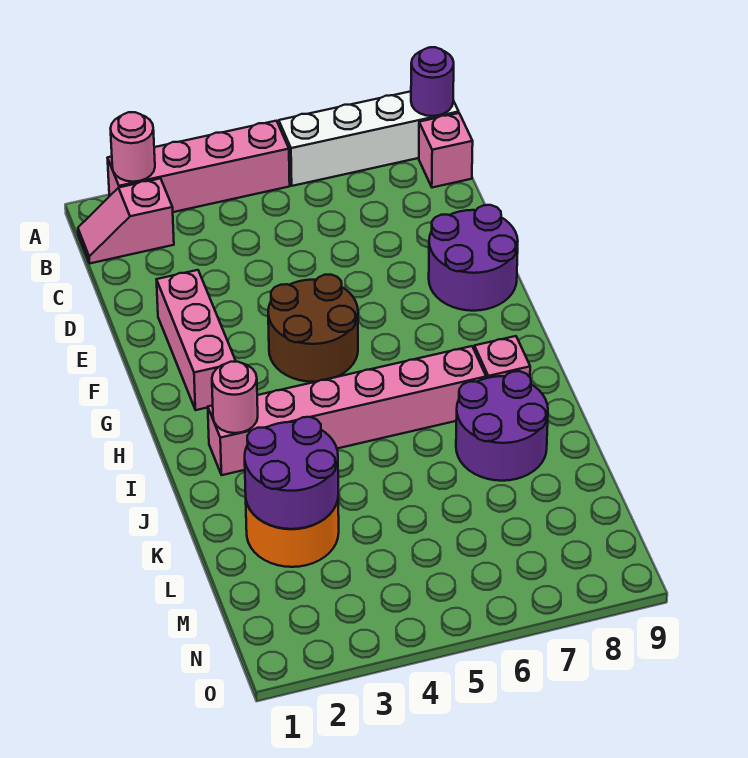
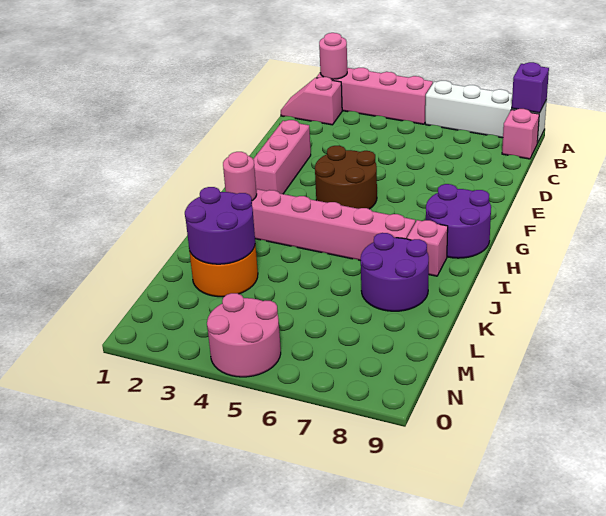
purple round brick A9 level 2 -> purple brick A9 level 2
purple round brick E8:F9 level 1 -> purple round brick G8:H9 level 1
none -> pink round brick N4:O5 level 1

